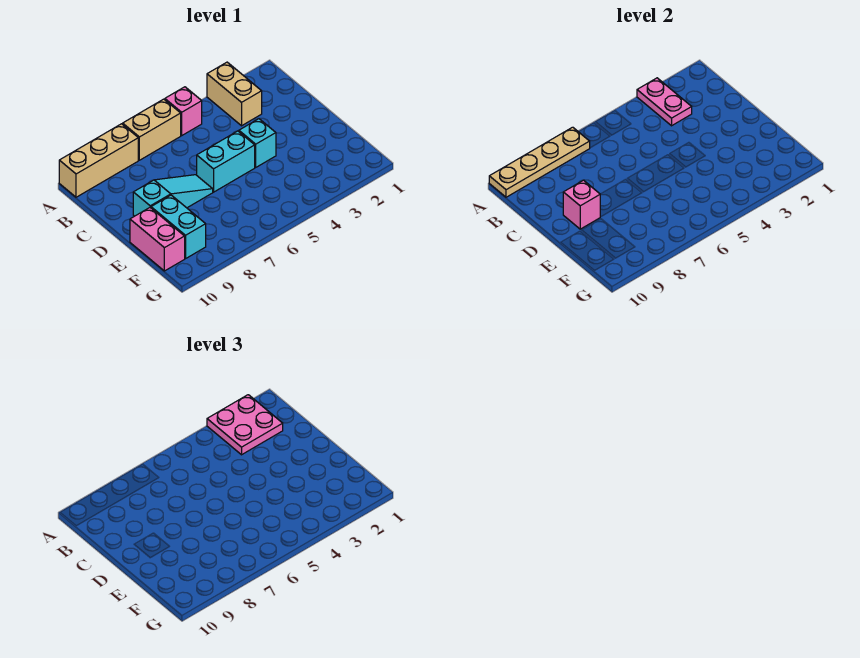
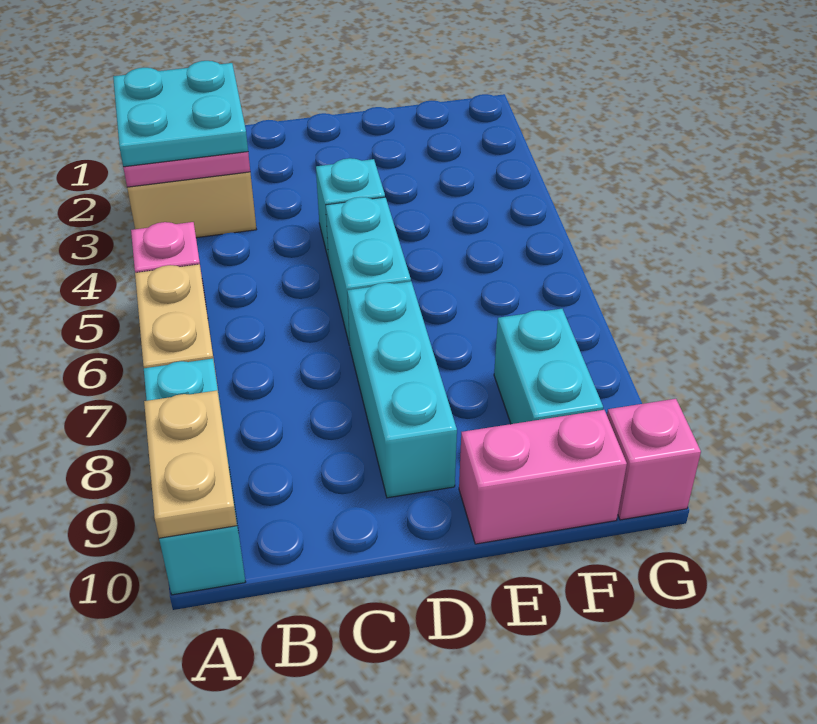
pink plate A2:B3 level 3 -> cyan plate A2:B3 level 3
tan plate A7:A10 level 2 -> tan plate A9:A10 level 2
tan brick A8:A10 level 1 -> cyan brick A8:A10 level 1
cyan slope D7:D9 level 1 top 9 -> cyan brick D7:D9 level 1
pink brick D9 level 2 -> pink brick G10 level 1
cyan brick E9:F9 level 1 -> cyan brick F8:F9 level 1

